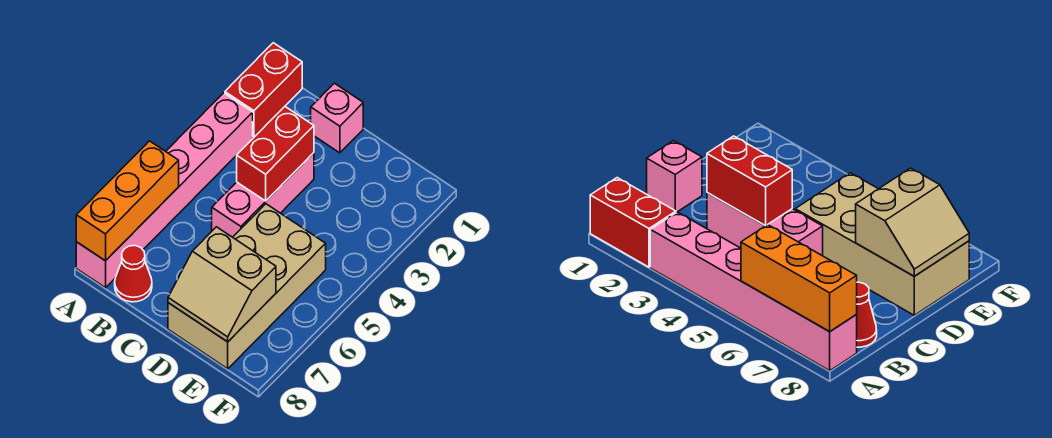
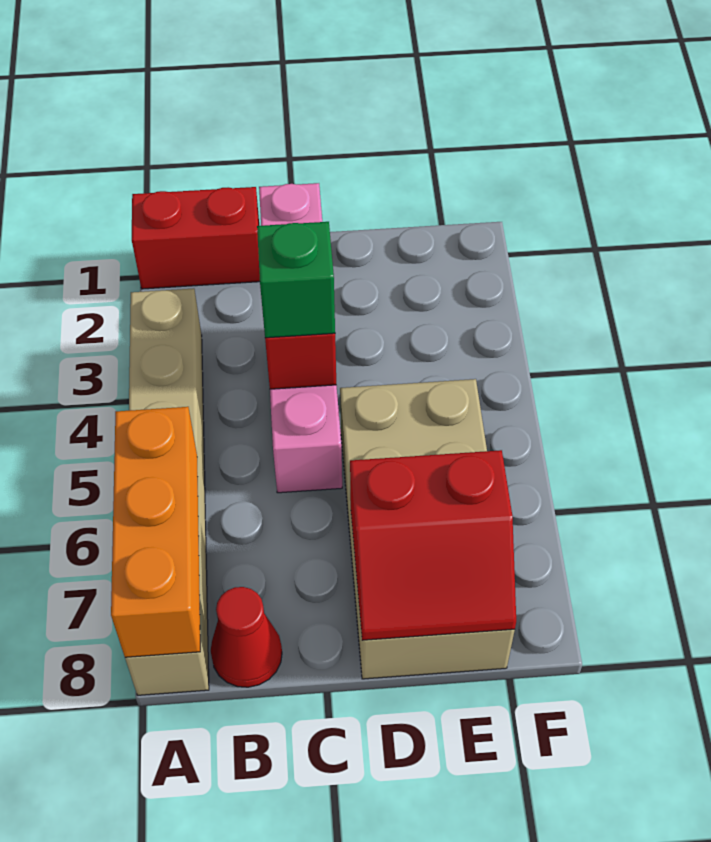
red brick A1:A2 level 1 -> red brick A1:B1 level 1
pink brick A3:A8 level 1 -> tan brick A3:A8 level 1
none -> green brick C4 level 3
tan slope D7:E8 level 2 top 7 -> red slope D7:E8 level 2 top 7

